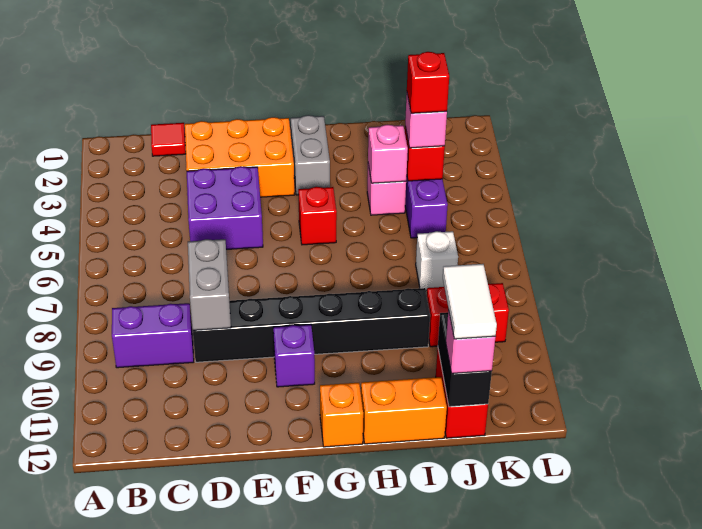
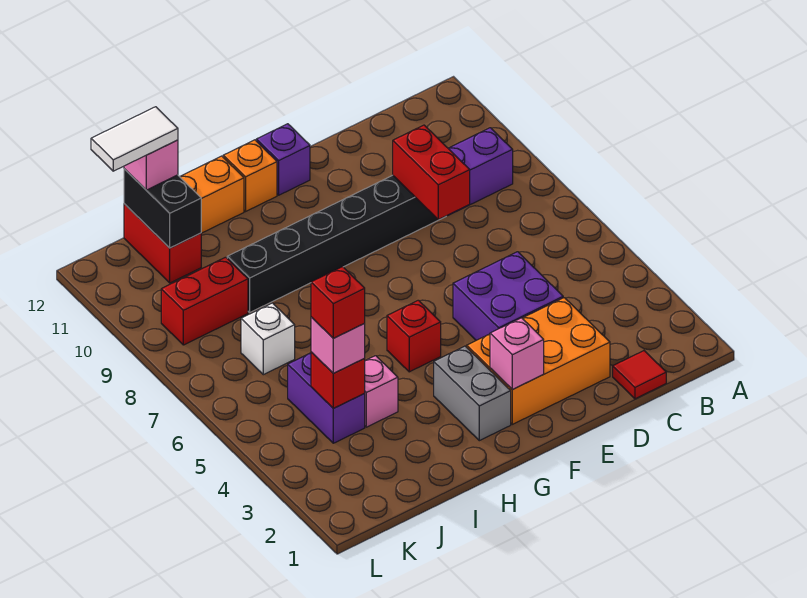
grey brick D8:D9 level 2 -> red brick D8:D9 level 2
purple brick F10 level 1 -> purple brick F12 level 1
pink brick I4 level 2 -> pink brick F2 level 2
white tile J11:J12 level 4 -> white tile J12:K12 level 4

